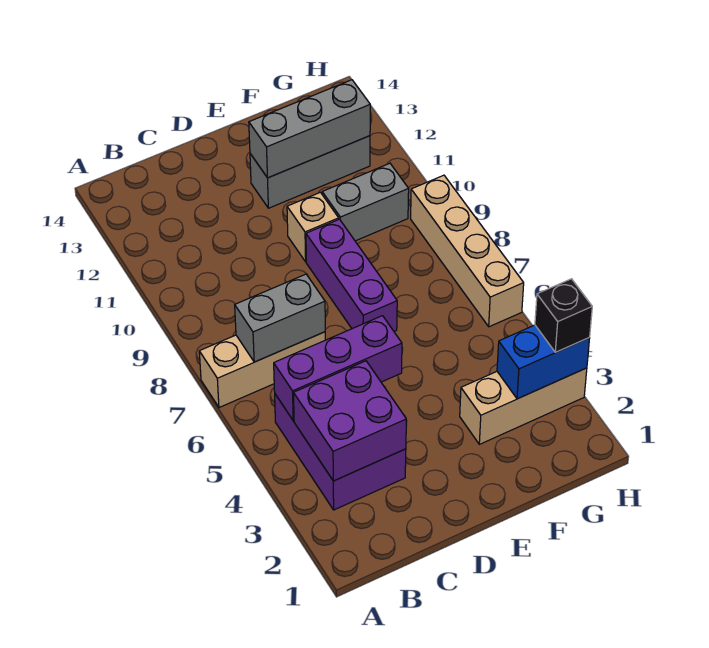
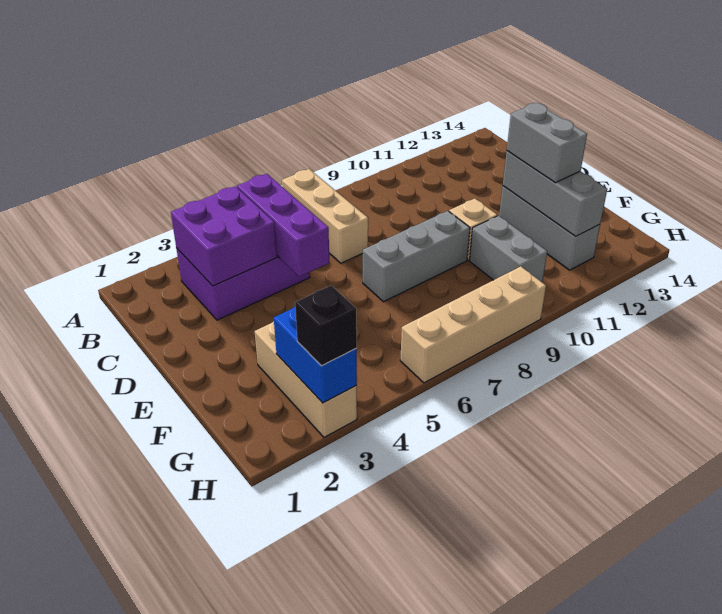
grey brick B7:C7 level 2 -> grey brick E12:F12 level 3
purple brick E7:E9 level 1 -> grey brick E7:E9 level 1

